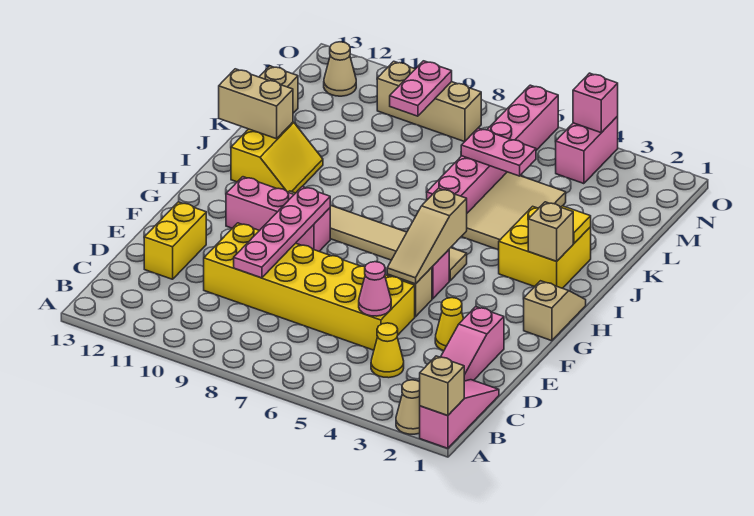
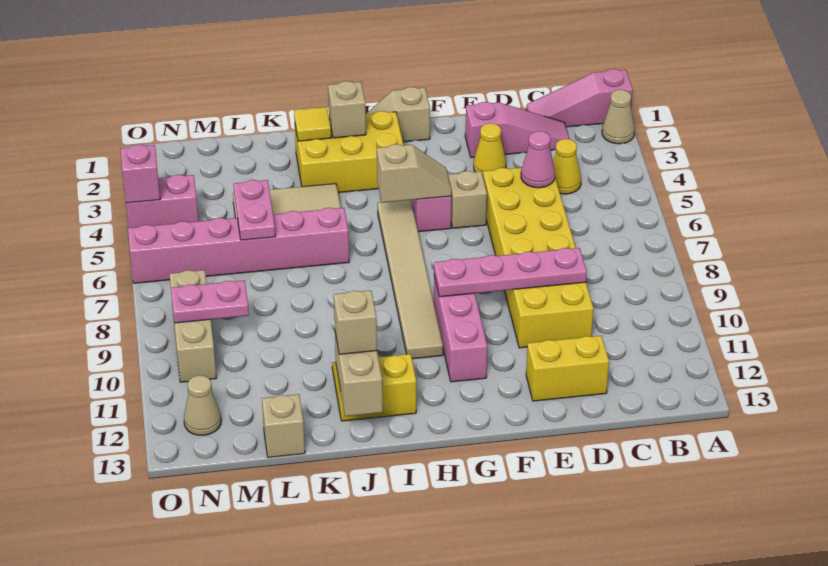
tan brick A1 level 2 -> tan brick J12 level 3
tan slope F5:H5 level 2 top H -> tan slope G5:H5 level 2 top H
yellow brick I2:J3 level 1 -> yellow brick H2:J3 level 1

